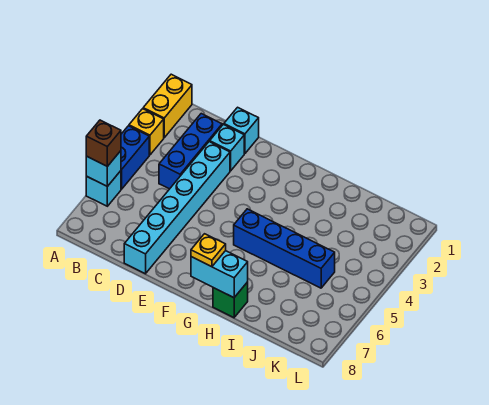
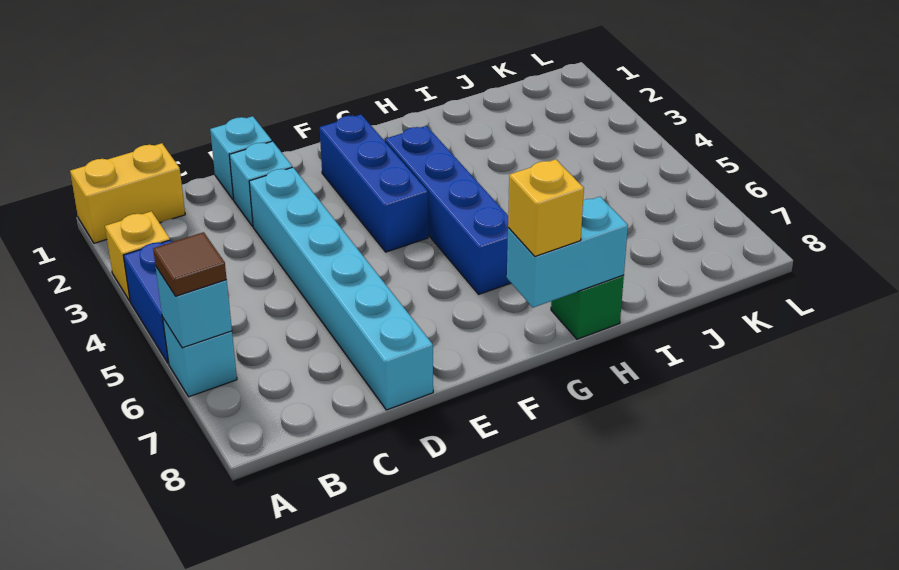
yellow brick A1:A2 level 1 -> yellow brick A1:B1 level 1
brown brick A6 level 3 -> brown tile A6 level 3
blue brick C2:C4 level 1 -> blue brick F2:F4 level 1
blue brick G5:J5 level 1 -> blue brick G3:G6 level 1
yellow plate G8 level 3 -> yellow brick G8 level 3

